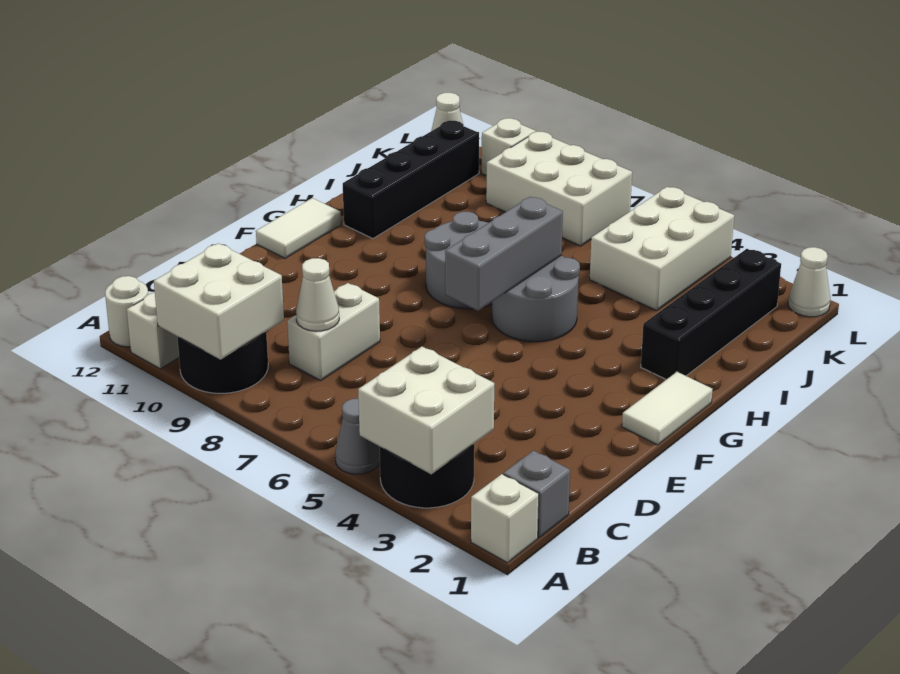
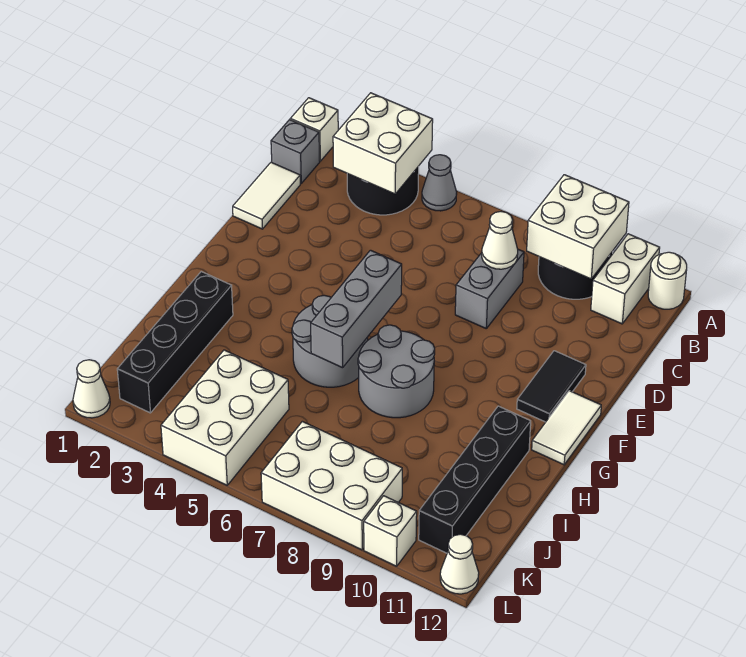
white brick C8:D8 level 1 -> grey brick C8:D8 level 1
none -> black tile E11:F11 level 1
white tile F1:G1 level 1 -> white tile C1:D1 level 1

